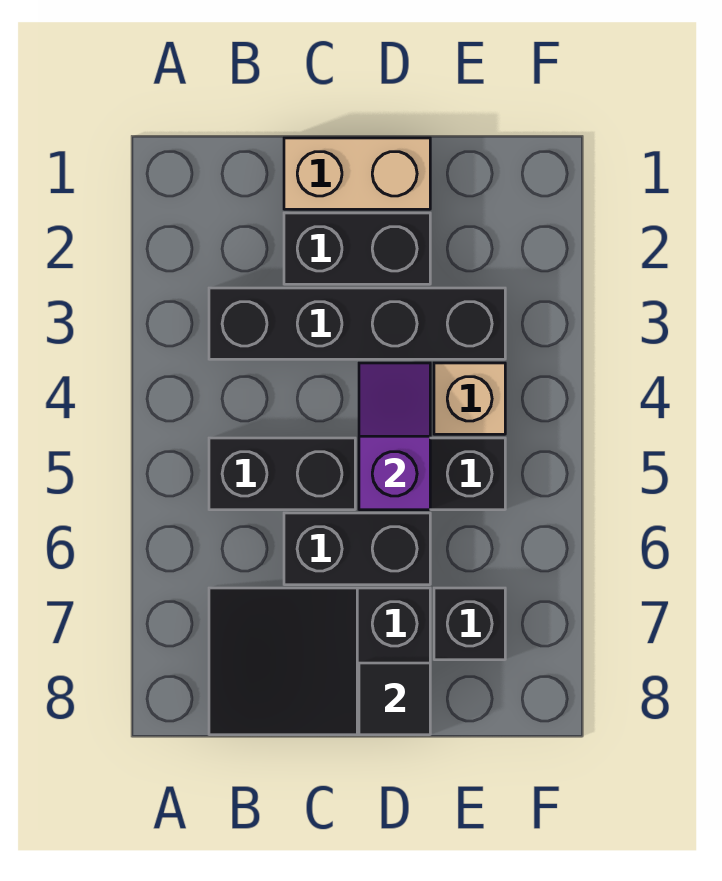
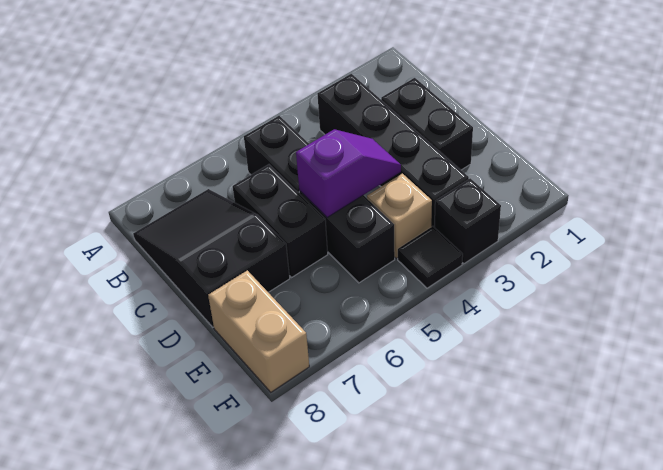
tan brick C1:D1 level 1 -> tan brick E8:F8 level 1
black tile D8 level 2 -> black tile F4 level 1
black brick E7 level 1 -> black brick F3 level 1

